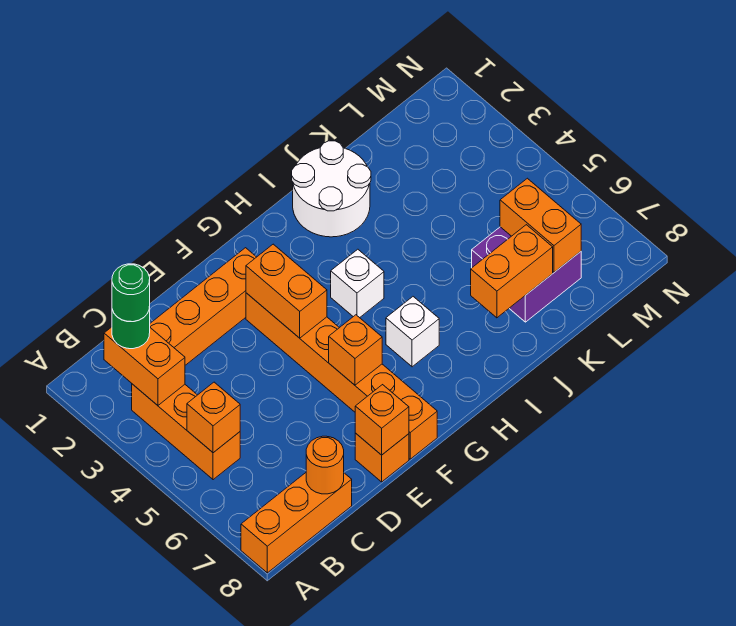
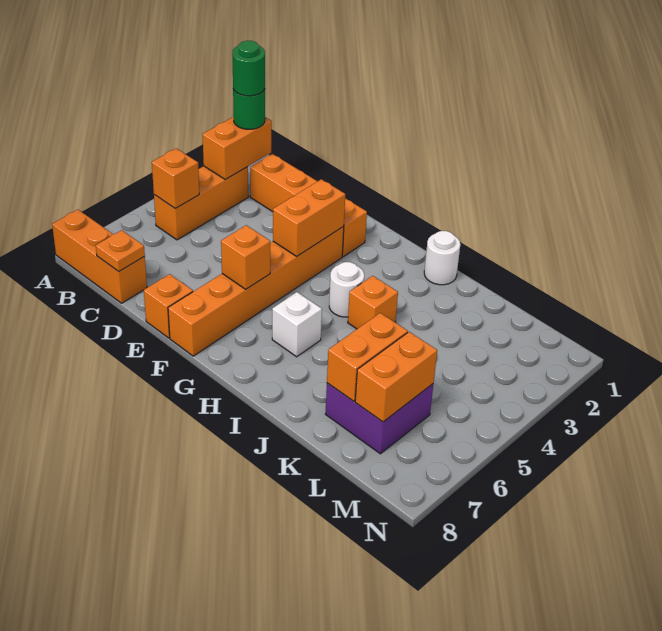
orange round brick C8 level 2 -> orange plate C8 level 2
orange brick E8 level 2 -> orange brick I4 level 1
white brick H4 level 1 -> white round brick H4 level 1
white round brick I1:J2 level 1 -> white round brick I1 level 1
orange brick J7:K7 level 2 -> orange brick K6:K7 level 2

